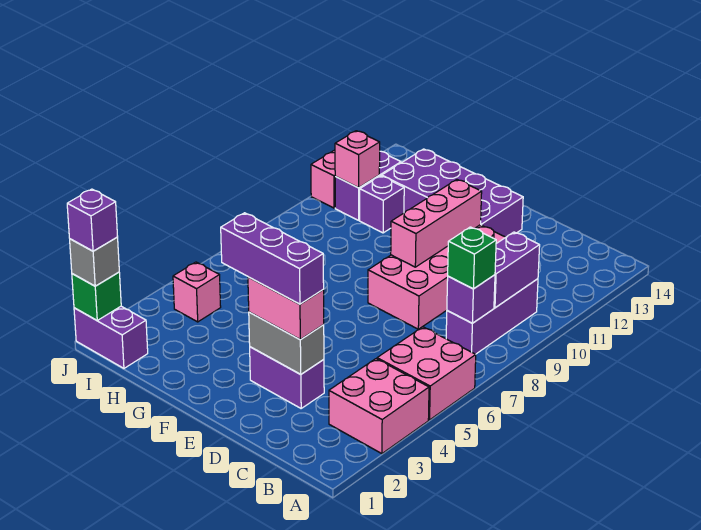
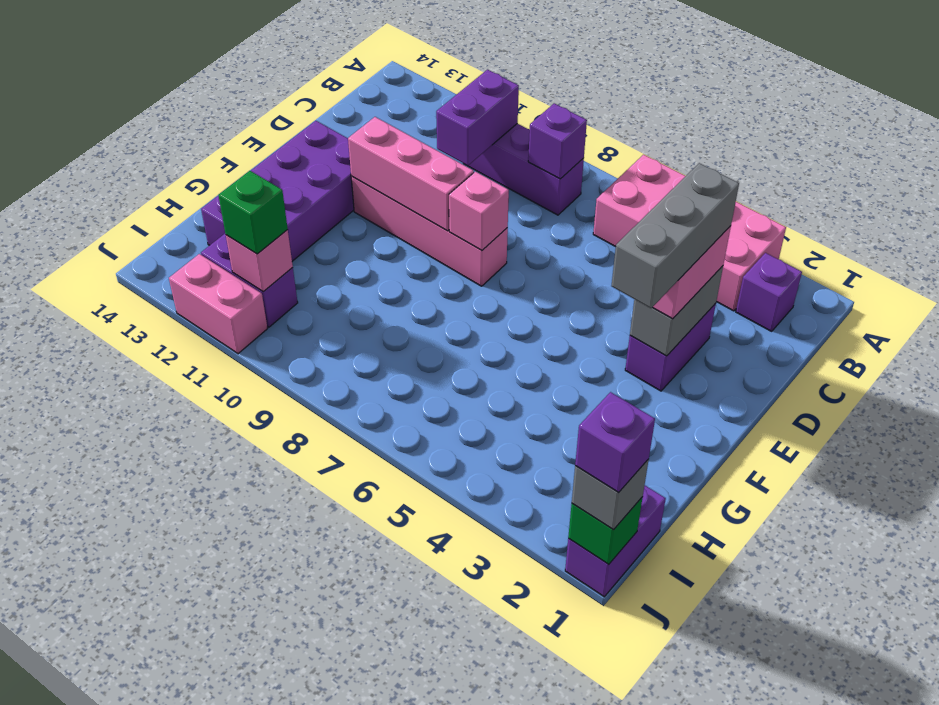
green brick B8 level 3 -> green brick I11 level 3
purple brick B9:B10 level 2 -> purple brick B10:C10 level 2
purple brick D3:F3 level 4 -> grey brick D3:F3 level 4
pink brick D8:E11 level 1 -> pink brick E8:E11 level 1
purple brick H11 level 1 -> purple brick B2 level 1
pink brick I4 level 1 -> pink brick E8 level 2

